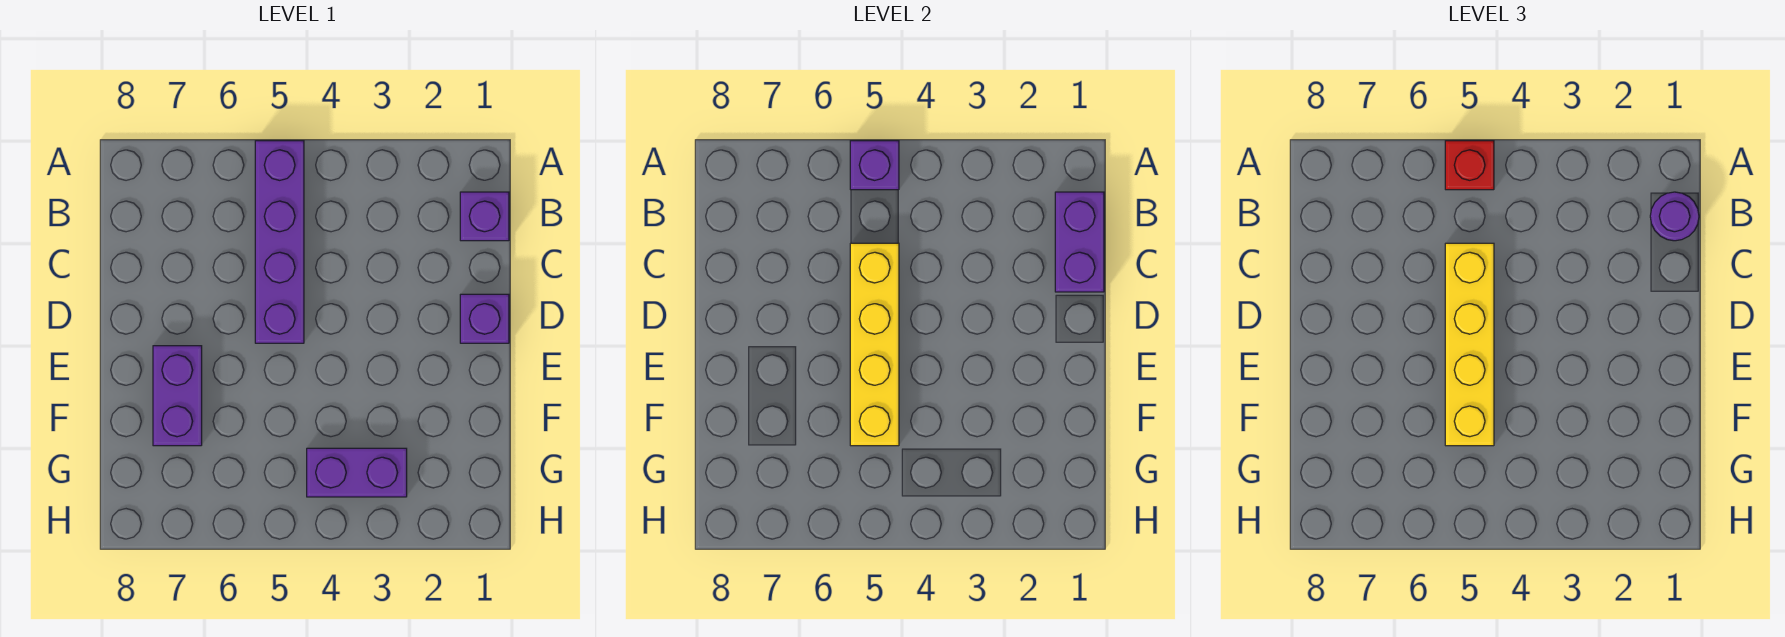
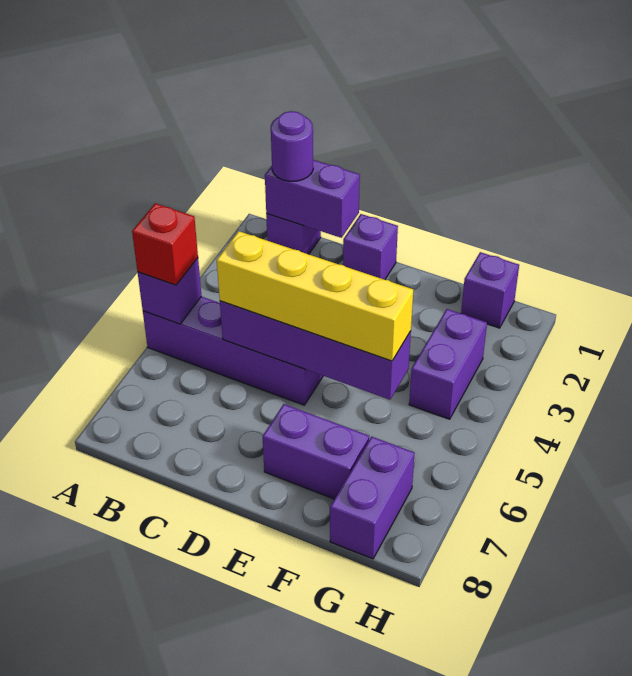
yellow brick C5:F5 level 2 -> purple brick C5:F5 level 2
none -> purple brick G1 level 1
none -> purple brick G7:G8 level 1

